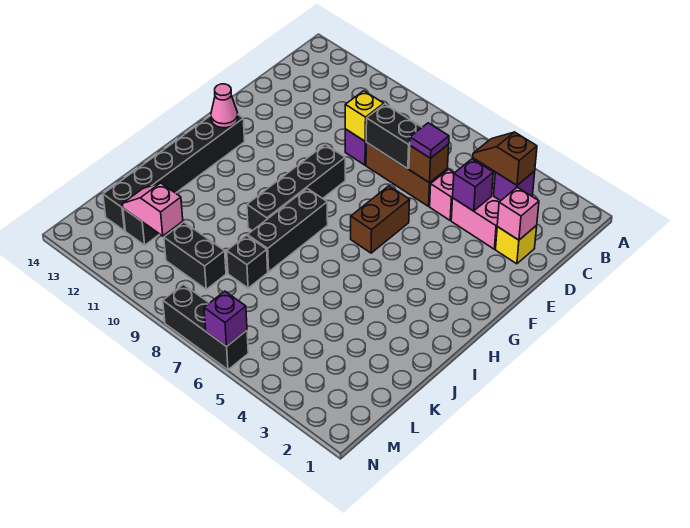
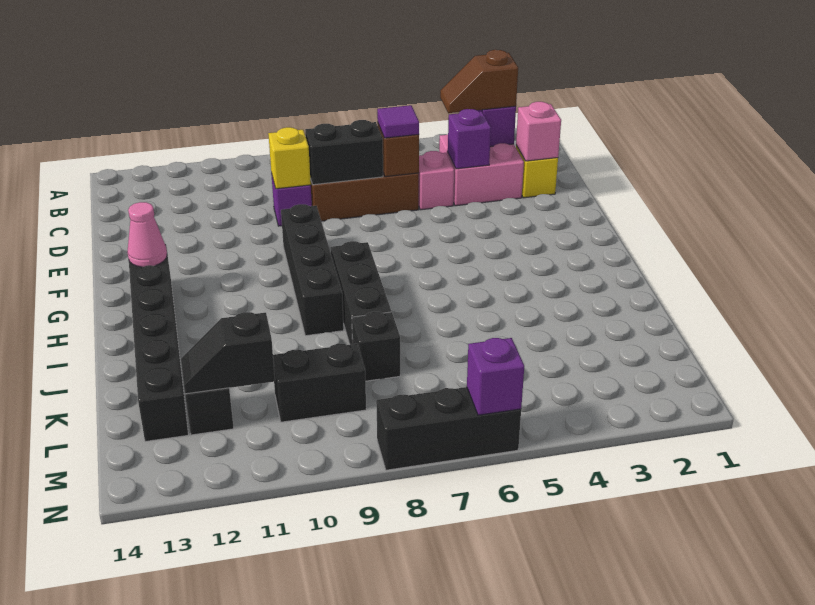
brown brick F6:G6 level 1 -> none
pink slope L11:L12 level 2 top 11 -> black slope L11:L12 level 2 top 11

